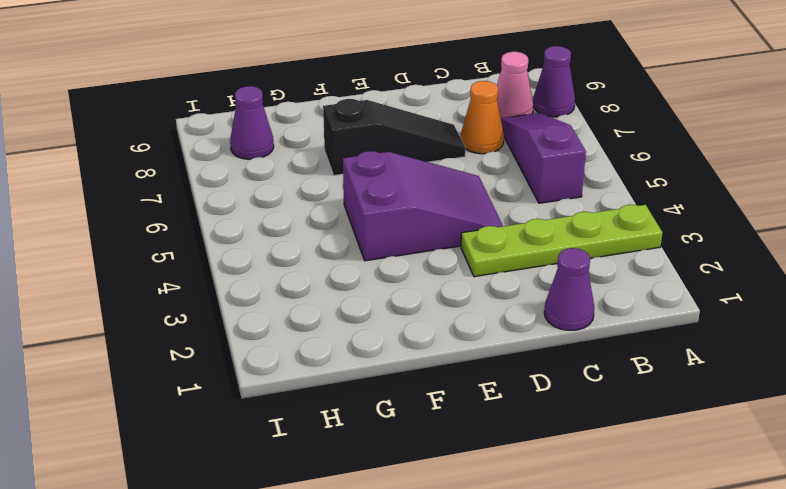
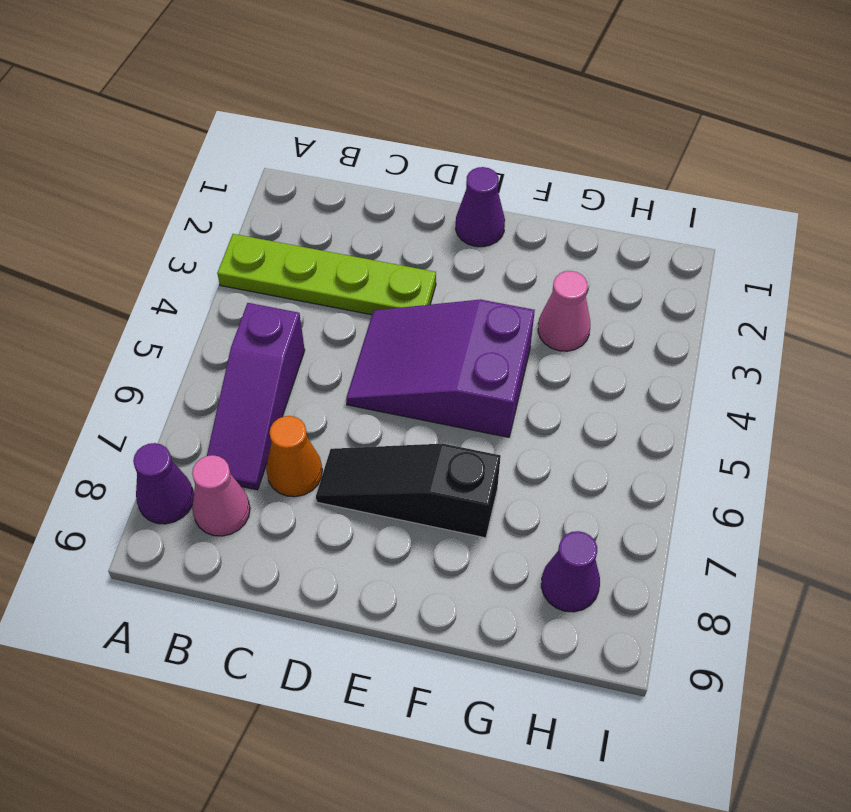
purple cone C1 level 1 -> purple cone E1 level 1
none -> pink cone G3 level 1

